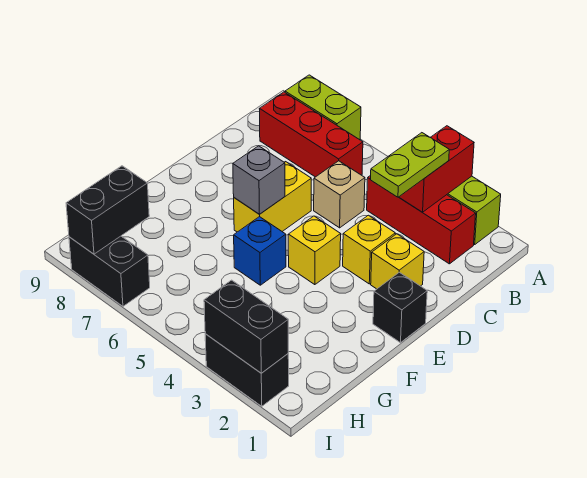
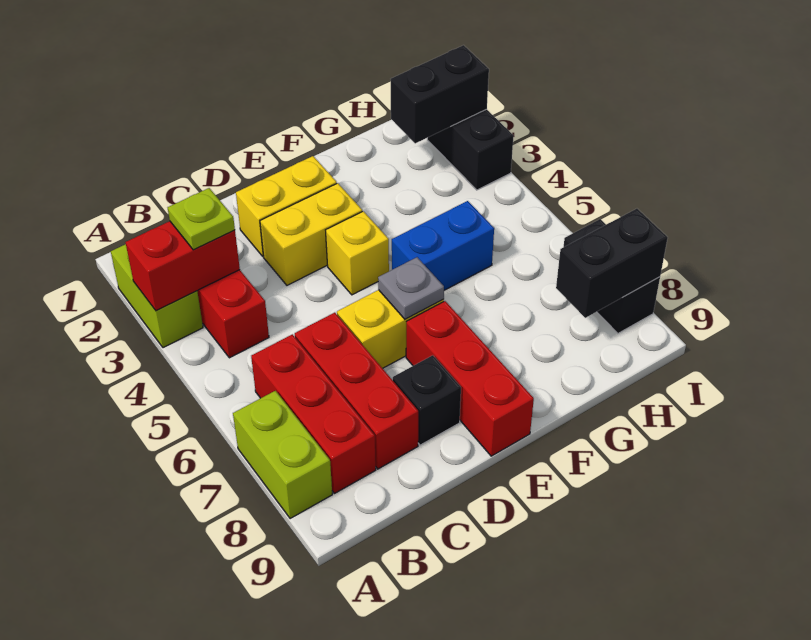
lime plate B3:C3 level 3 -> lime plate B3 level 3
tan brick C5 level 1 -> none
none -> red brick C6:C8 level 1
yellow brick D2 level 1 -> yellow brick D2:E2 level 1
yellow brick D3 level 1 -> yellow brick D3:E3 level 1
black brick E1 level 1 -> black brick D8 level 1
grey brick E6 level 2 -> grey plate E6 level 2
none -> red brick E7:E9 level 1
blue brick F5 level 1 -> blue brick F5:G5 level 1
black brick I2:I3 level 2 -> black brick H2:I2 level 2

